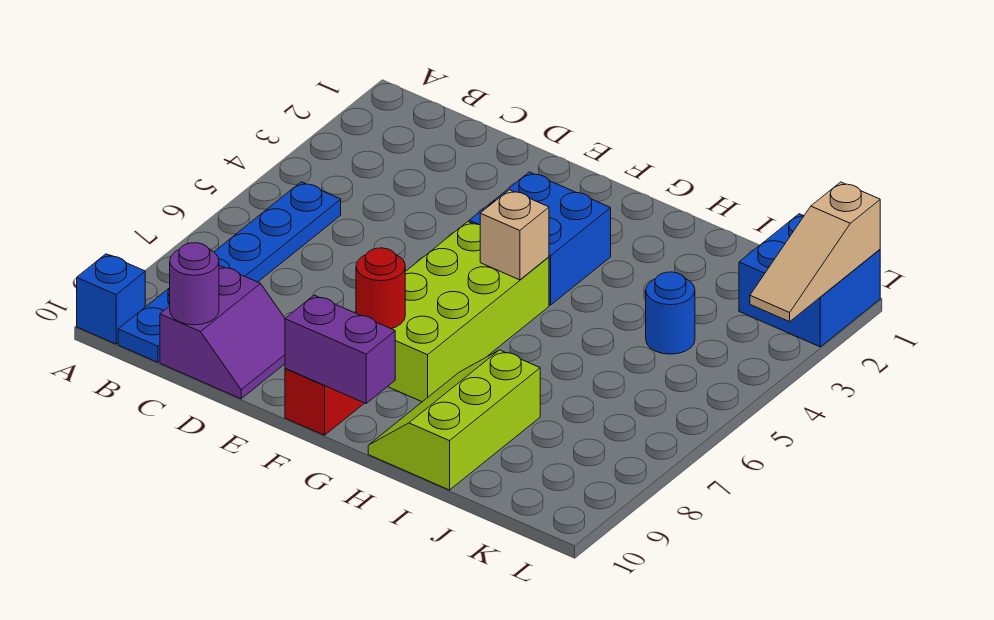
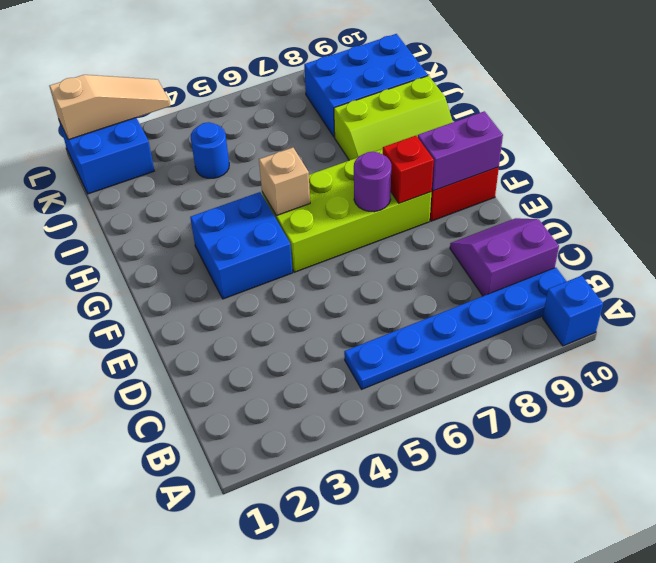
purple round brick C10 level 2 -> purple round brick F7 level 2
red round brick F8 level 2 -> red brick F8 level 2
purple brick F10:G10 level 2 -> purple brick F9:F10 level 2
none -> blue brick J8:K10 level 1

